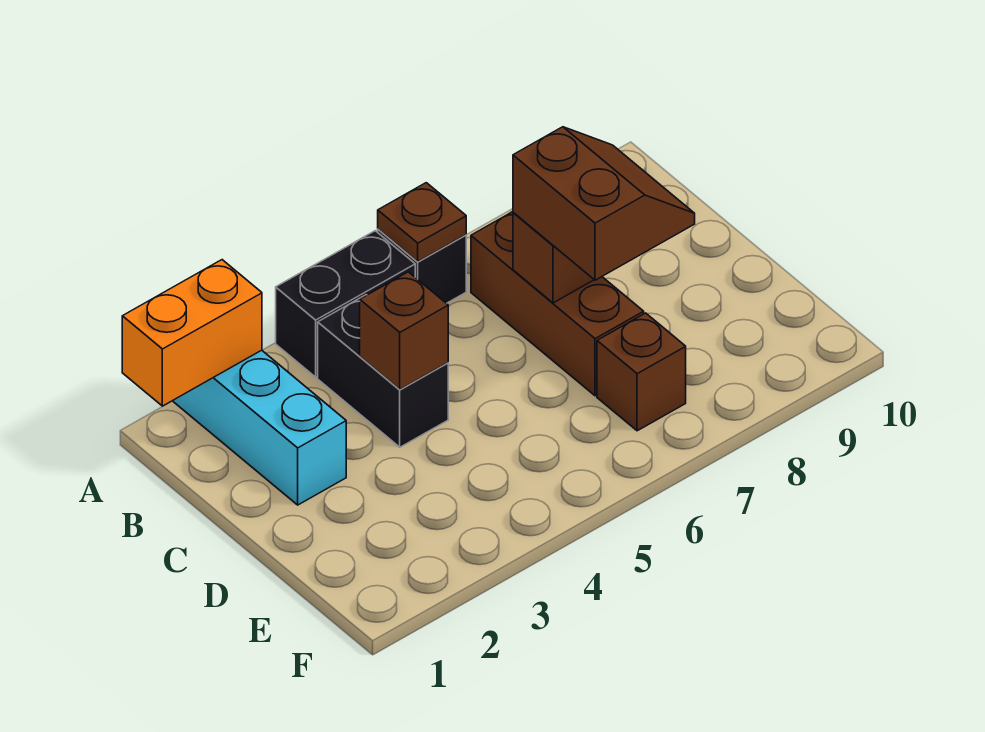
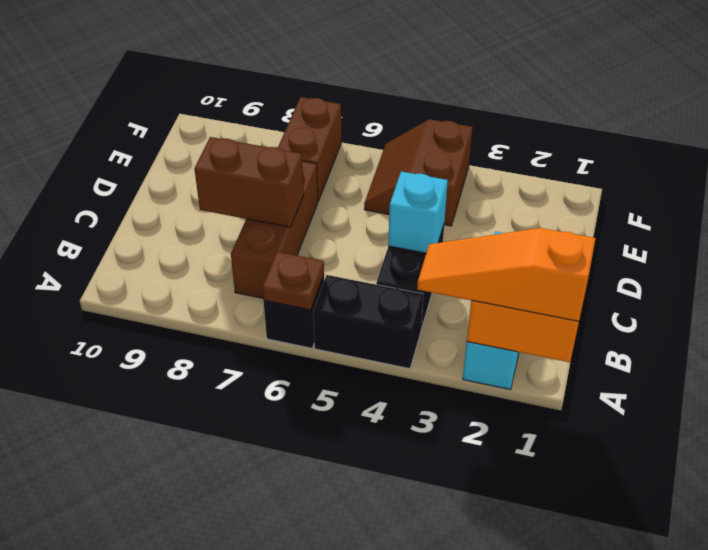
none -> orange slope A1:A3 level 3 top 1
brown brick C4 level 2 -> cyan brick C4 level 2
brown slope C7:D8 level 3 top 7 -> brown slope E4:F5 level 1 top 4
brown brick E7 level 1 -> brown brick E7:F7 level 1

